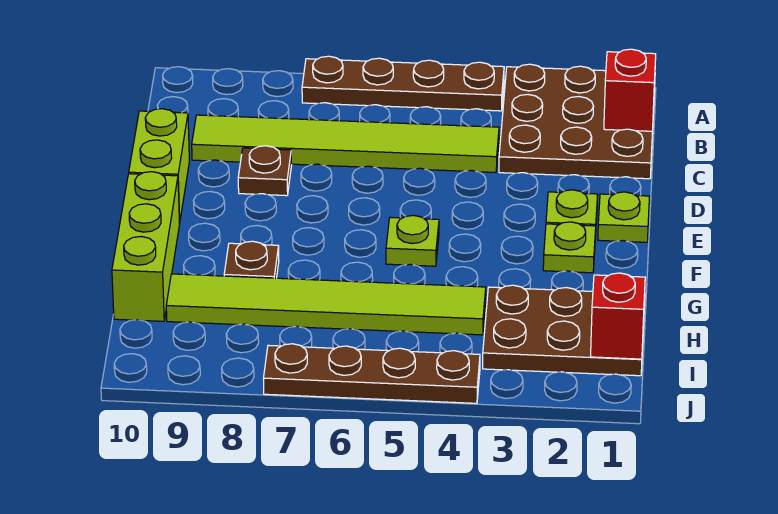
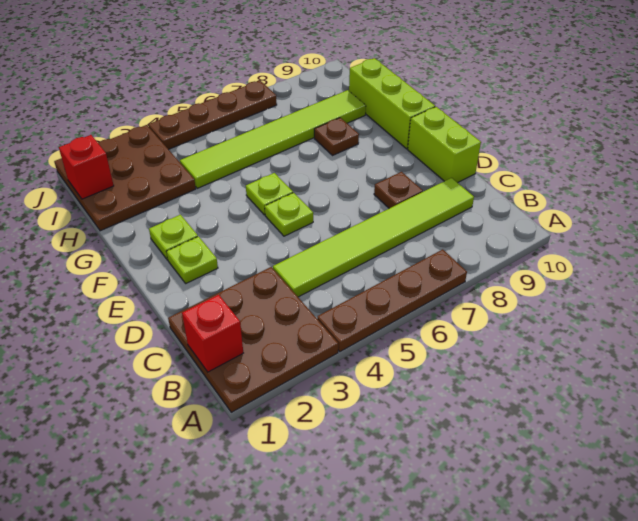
lime plate E1 level 1 -> lime plate E5 level 1
brown plate H1:I3 level 1 -> brown plate H1:J3 level 1

